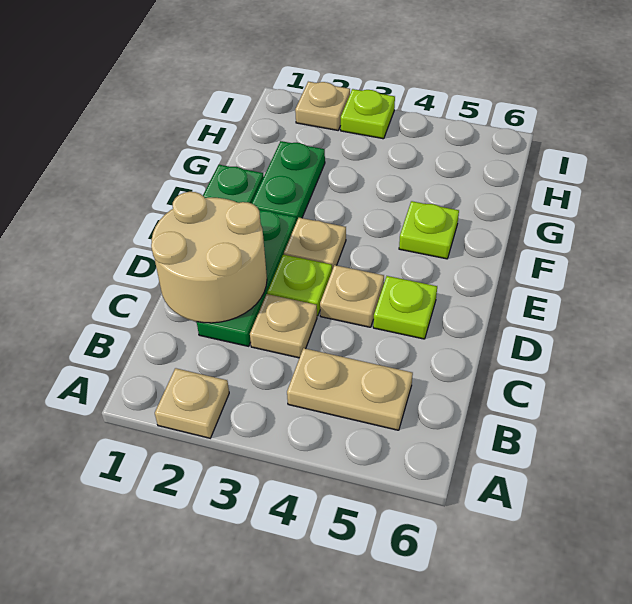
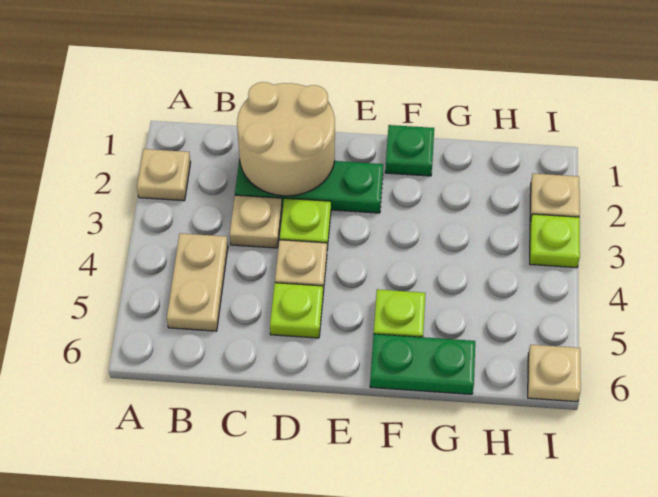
tan plate E3 level 1 -> tan plate I6 level 1
green plate F2:G2 level 1 -> green plate F6:G6 level 1

